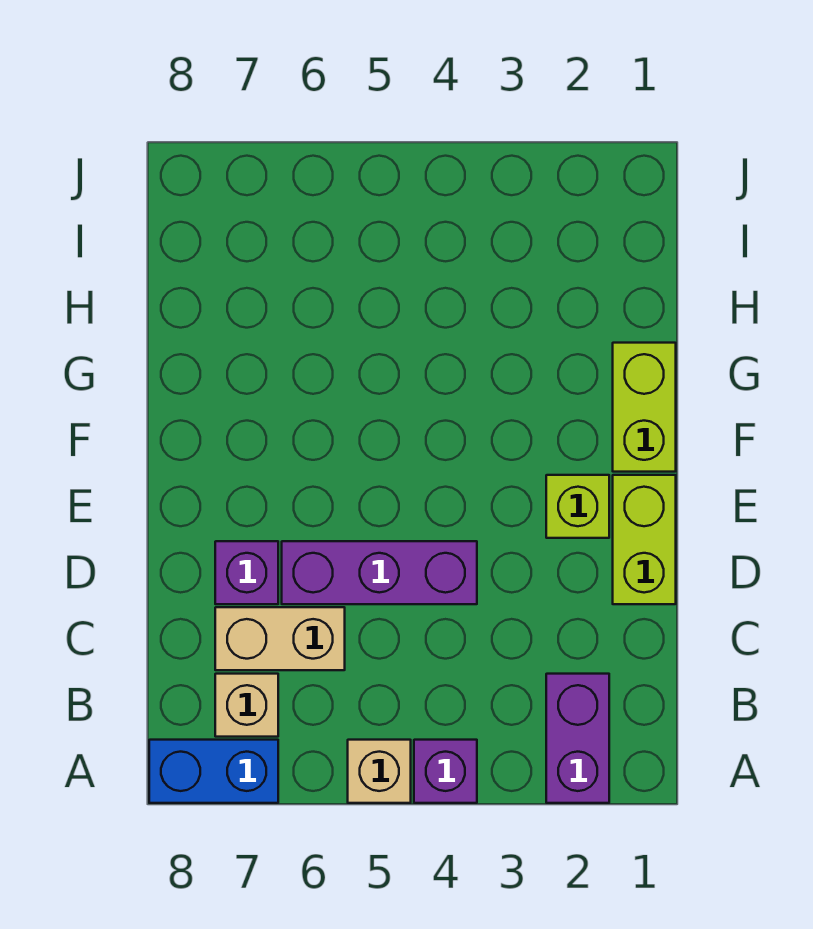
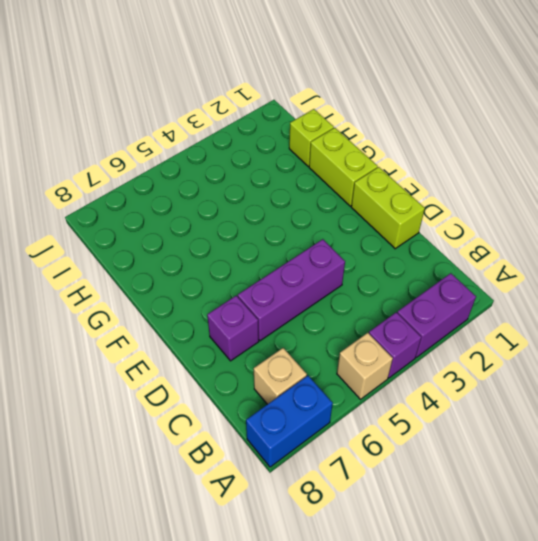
purple brick A2:B2 level 1 -> purple brick A2:A3 level 1
tan brick C6:C7 level 1 -> none
lime brick E2 level 1 -> lime brick H1 level 1

